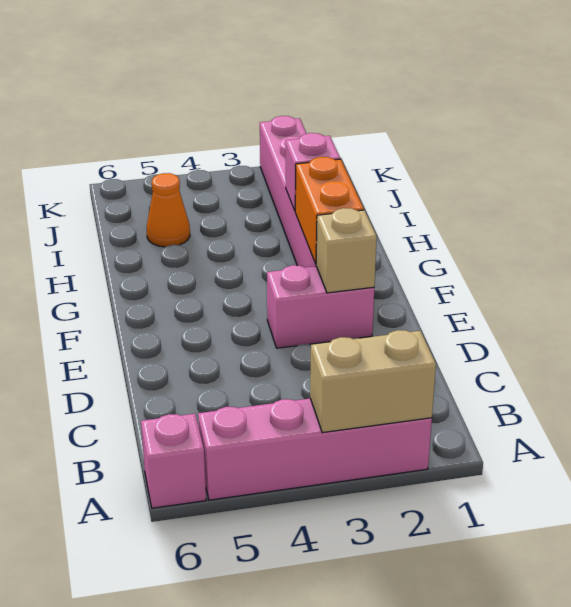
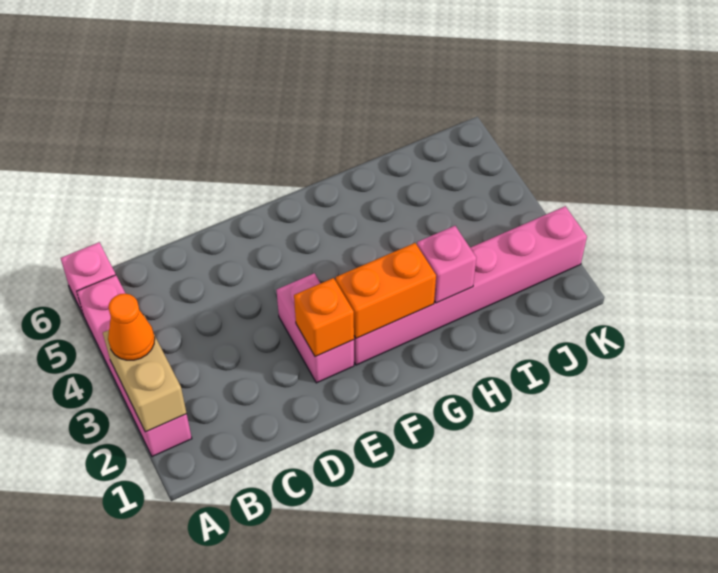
tan brick E2 level 2 -> orange brick E2 level 2
orange cone I5 level 1 -> orange cone A3 level 3

